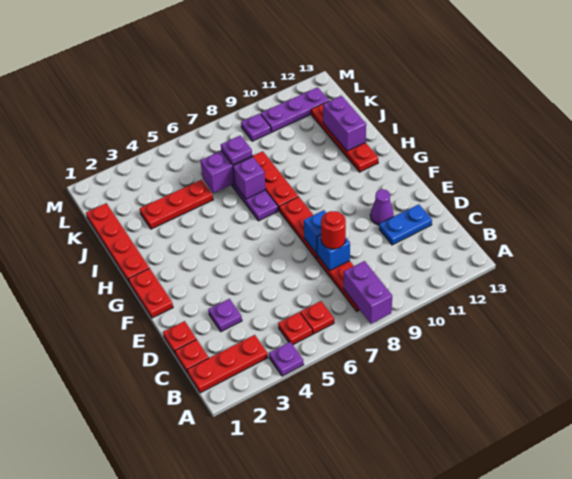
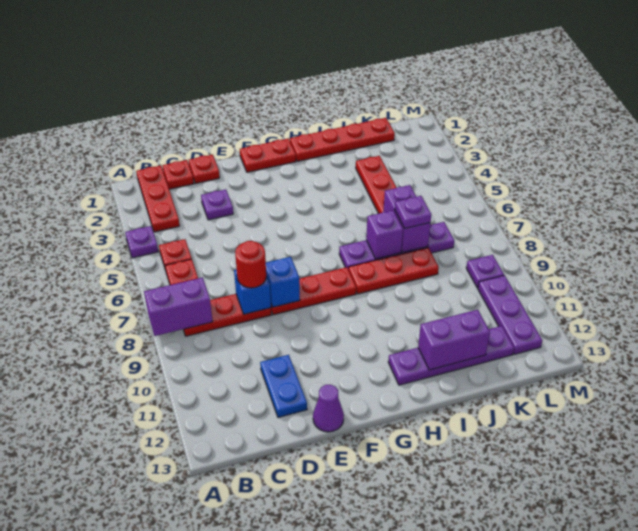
purple cone E11 level 1 -> purple cone E13 level 1
red plate H12:K12 level 1 -> purple plate H12:K12 level 1

